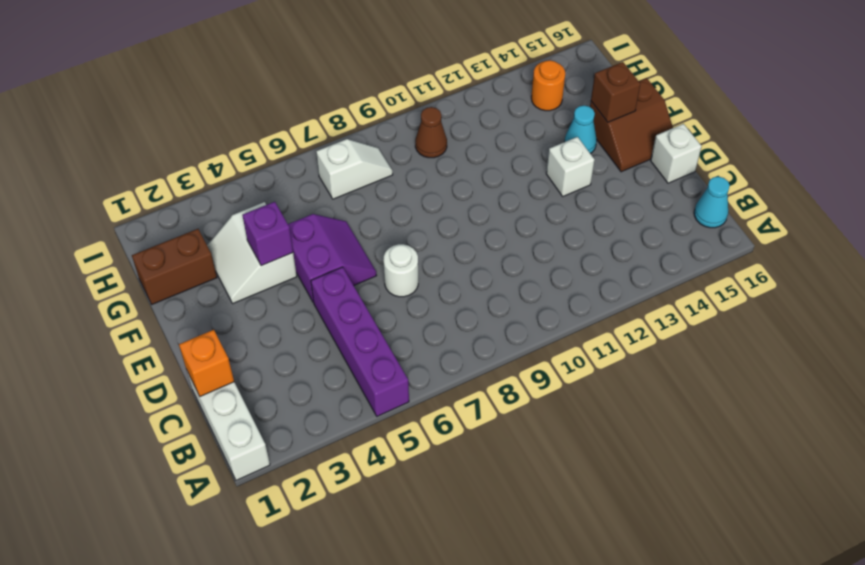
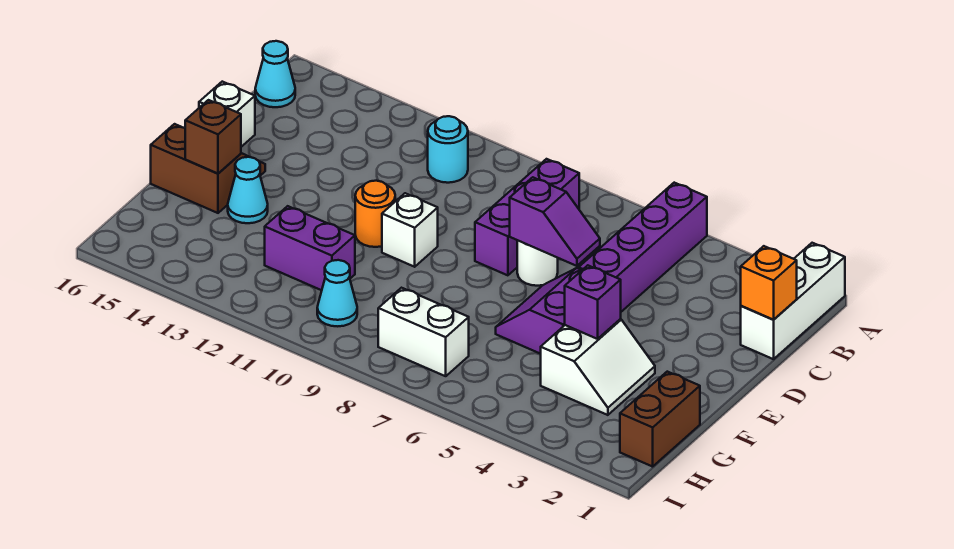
none -> purple brick B8:D8 level 1
none -> cyan round brick B11 level 1
none -> purple slope D6:D7 level 2 top 7
white brick E13 level 1 -> white brick E10 level 1
brown brick G1:G2 level 1 -> brown brick G1:H1 level 1
none -> purple brick G11:G12 level 1
white slope H7:H8 level 1 top 7 -> white brick H7:H8 level 1
brown cone H10 level 1 -> cyan cone H10 level 1
orange round brick H14 level 1 -> orange round brick E11 level 1

